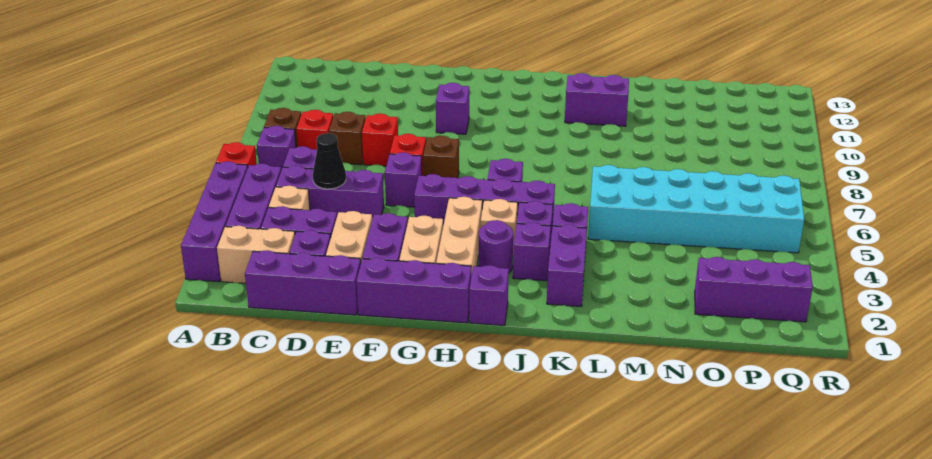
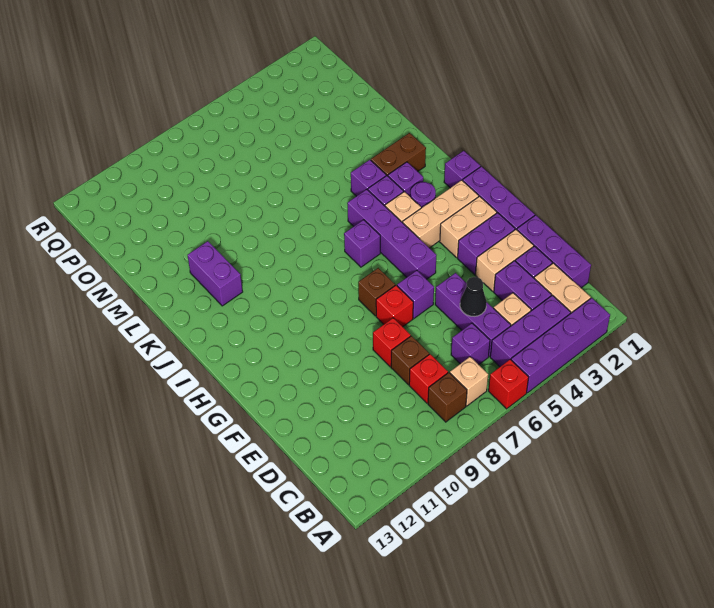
purple brick B7 level 1 -> tan brick B7 level 1
purple brick G10 level 1 -> none
purple brick K2:K3 level 1 -> brown brick K2:K3 level 1
cyan brick L5:Q6 level 1 -> none
purple brick O2:Q2 level 1 -> none

